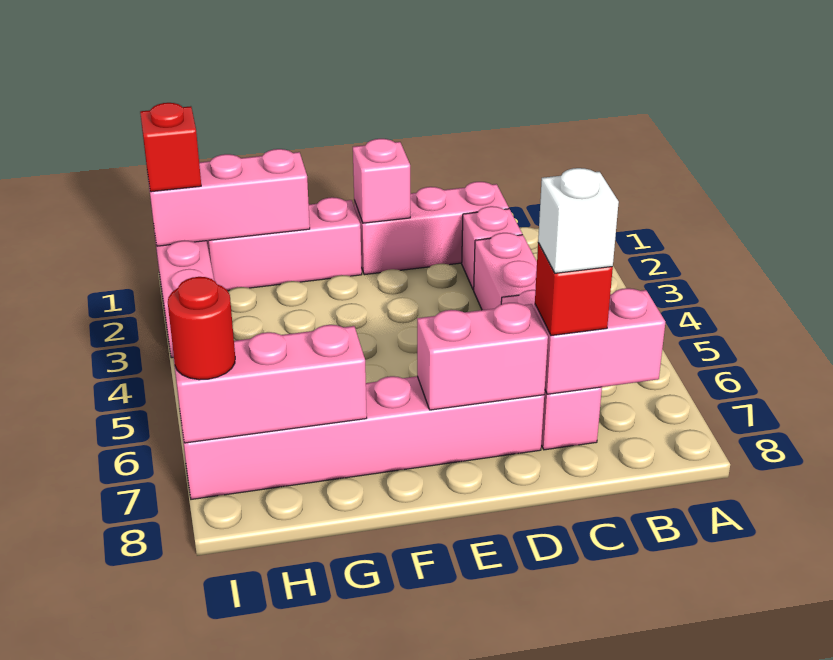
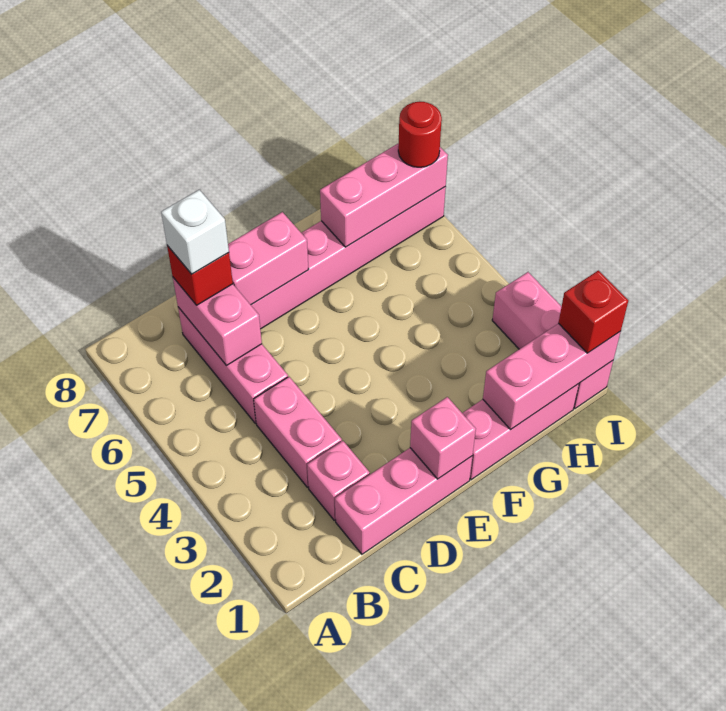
pink brick B7:C7 level 2 -> pink brick C6:C7 level 2

